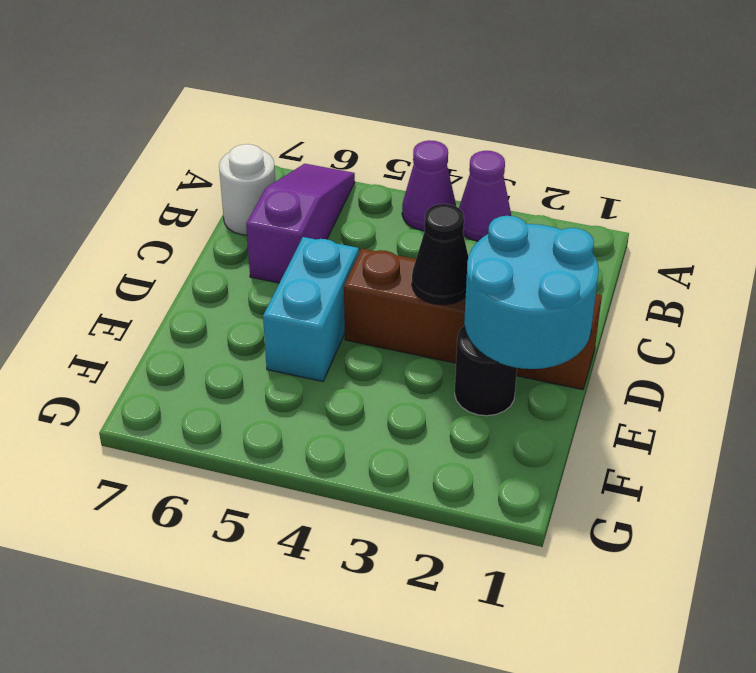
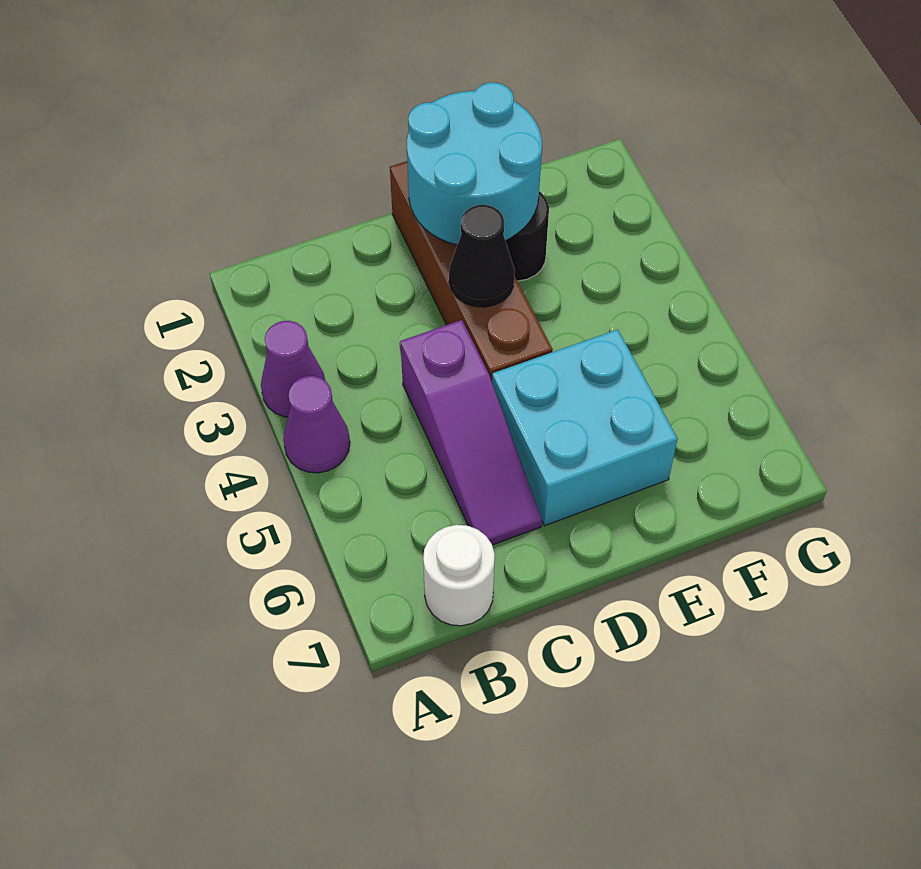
purple slope A6:C6 level 1 top C -> purple slope C4:C6 level 1 top 4
cyan brick D5:E5 level 1 -> cyan brick D5:E6 level 1

